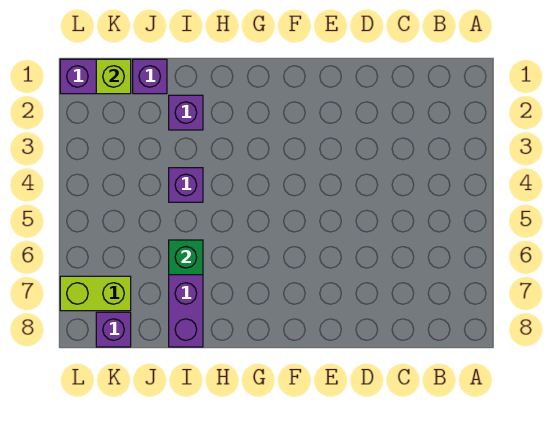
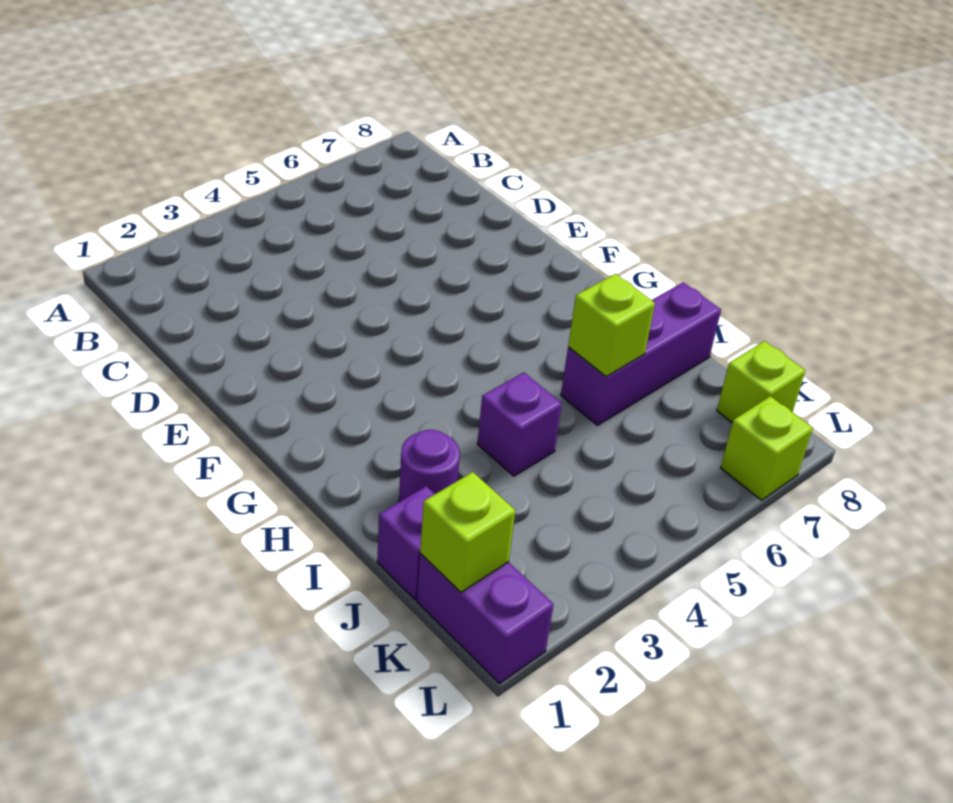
purple brick I2 level 1 -> purple round brick I2 level 1
green brick I6 level 2 -> lime brick I6 level 2
lime brick K7:L7 level 1 -> lime brick L7 level 1
purple brick K8 level 1 -> lime brick K8 level 1

